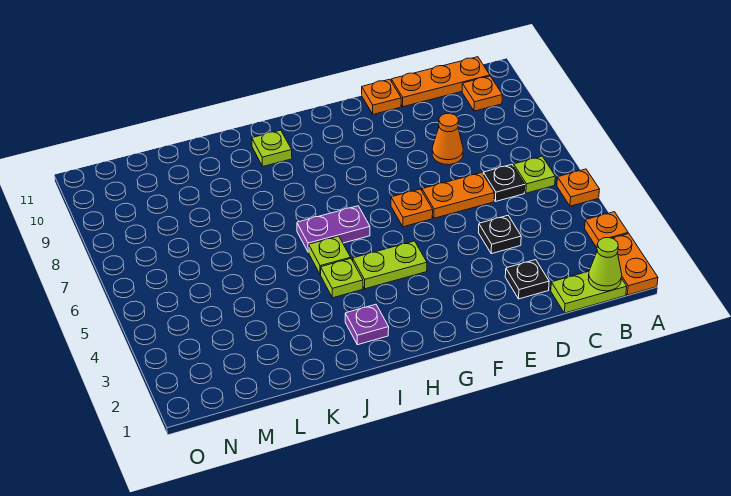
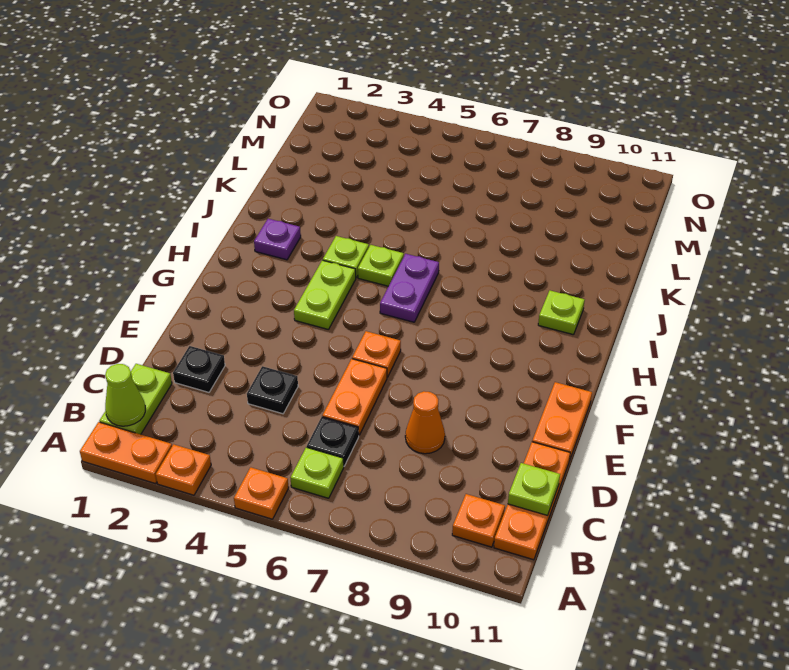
none -> lime plate C11 level 2
orange plate E11 level 1 -> orange plate E11:F11 level 1

